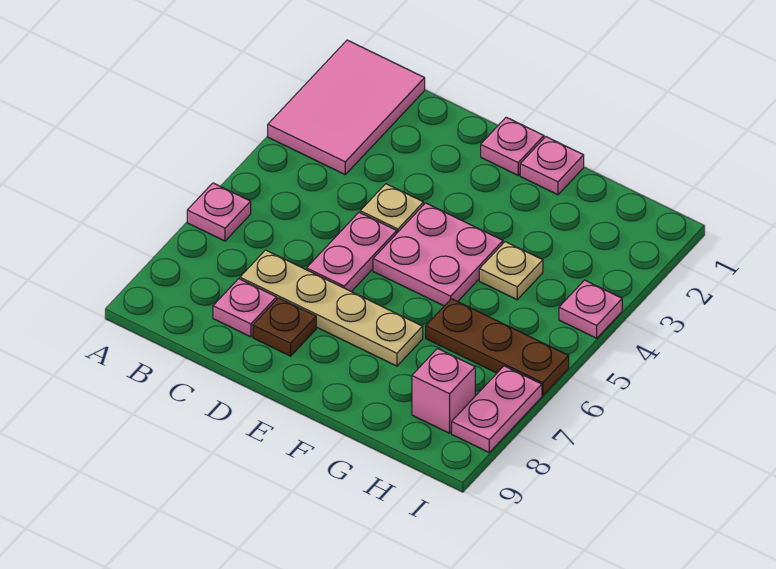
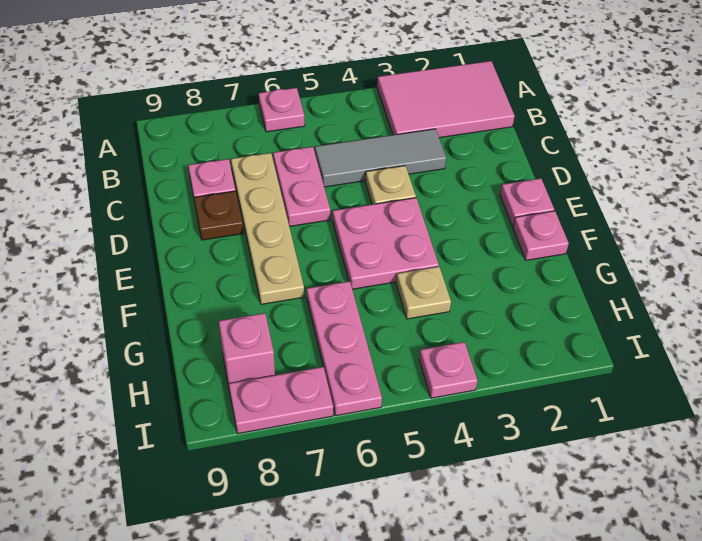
none -> grey tile C3:C5 level 1
pink plate D5:D6 level 1 -> pink plate C6:D6 level 1
brown plate G6:I6 level 1 -> pink plate G6:I6 level 1

